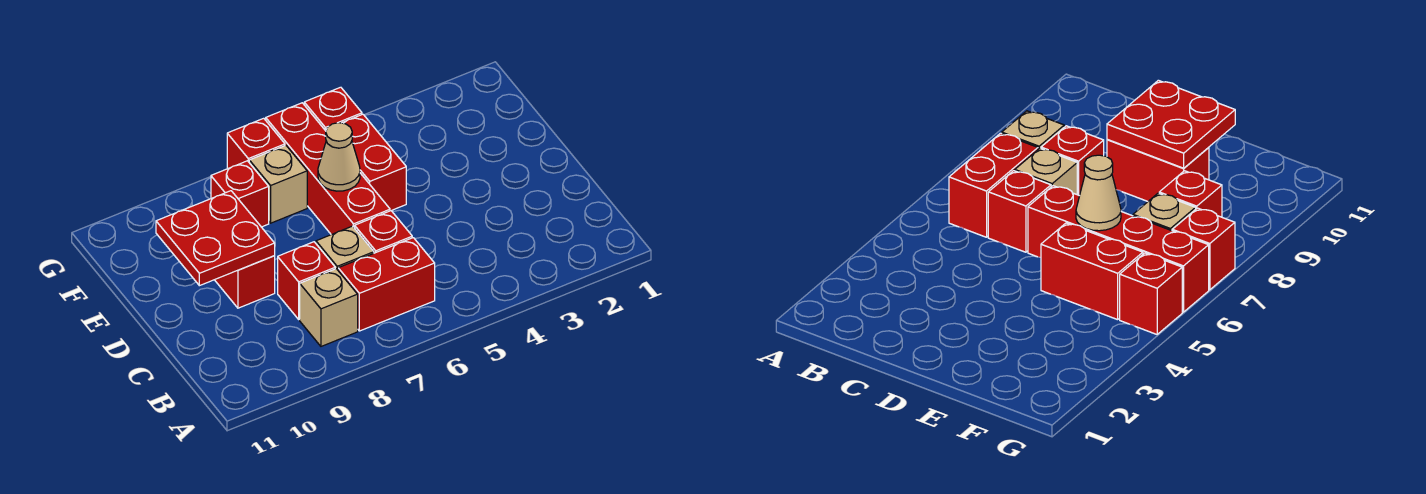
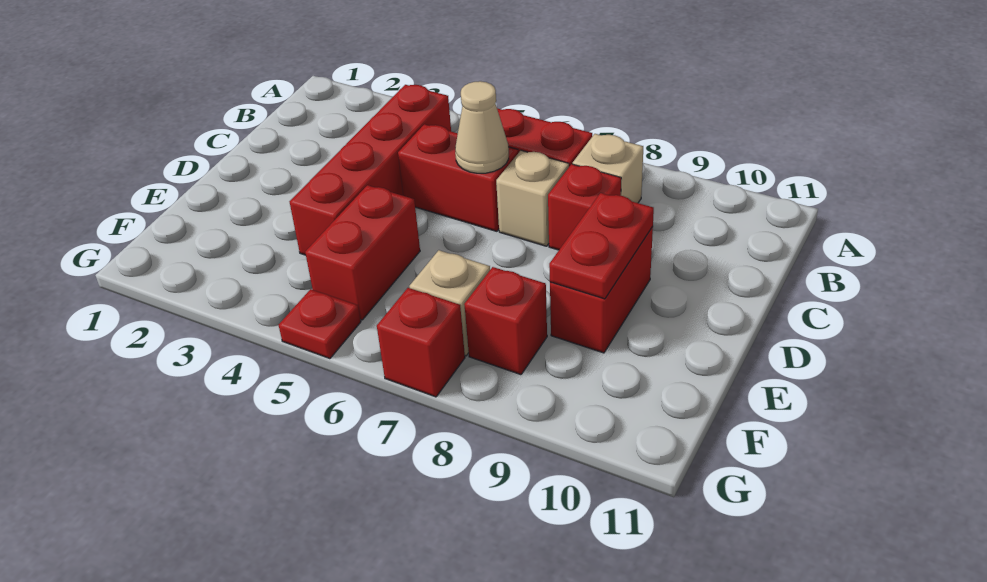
red brick C6 level 1 -> red brick C5:C6 level 1
red brick D6:G6 level 1 -> red brick B4:E4 level 1
red plate D9:E10 level 2 -> red plate D9:E9 level 2
tan cone E6 level 2 -> tan cone C6 level 2
red brick G5 level 1 -> red plate G5 level 1

